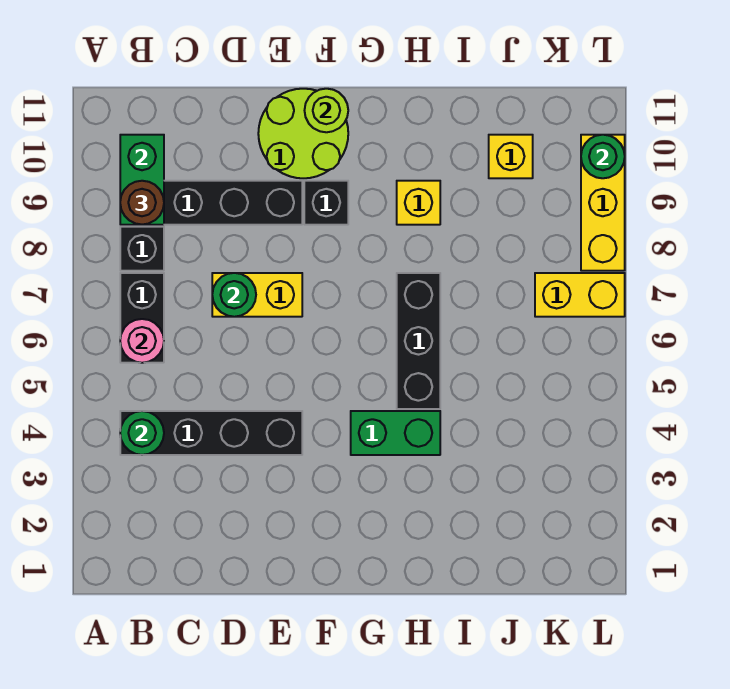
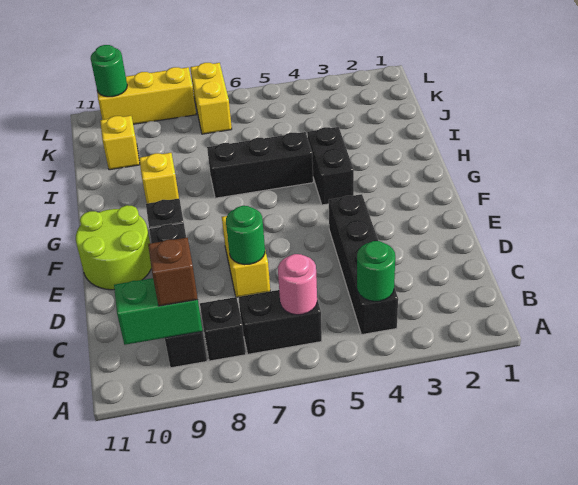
brown round brick B9 level 3 -> brown brick B9 level 3
lime round brick F11 level 2 -> none
green brick G4:H4 level 1 -> black brick G4:H4 level 1

